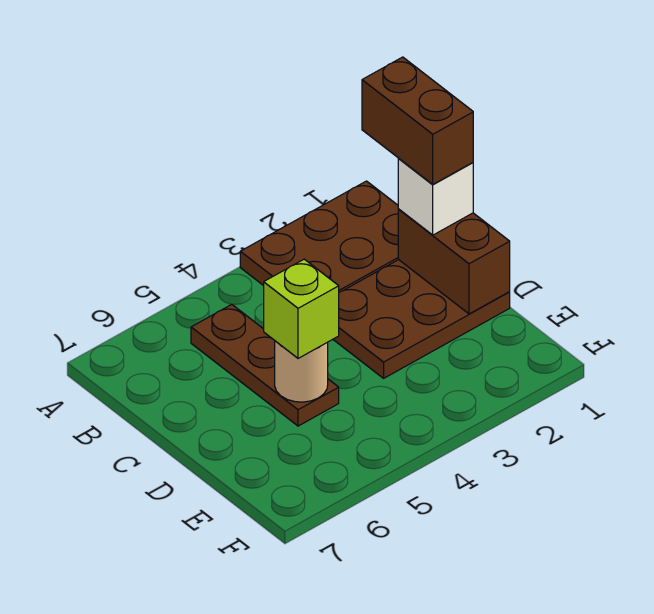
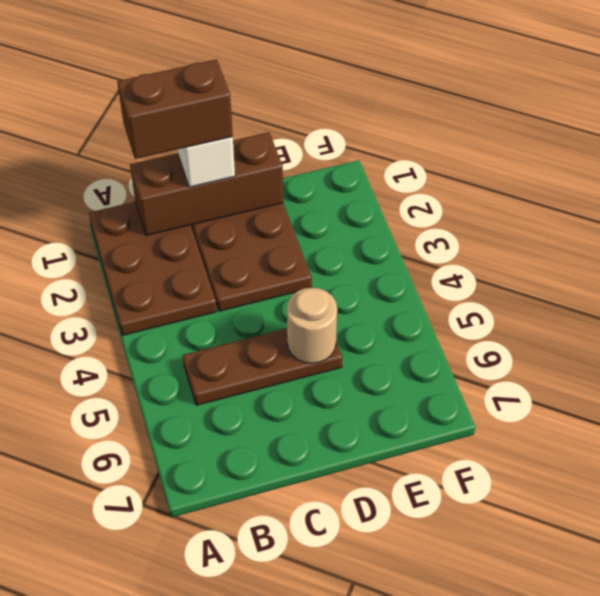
brown brick C1:D1 level 2 -> brown brick B1:D1 level 2
lime brick D5 level 3 -> none

